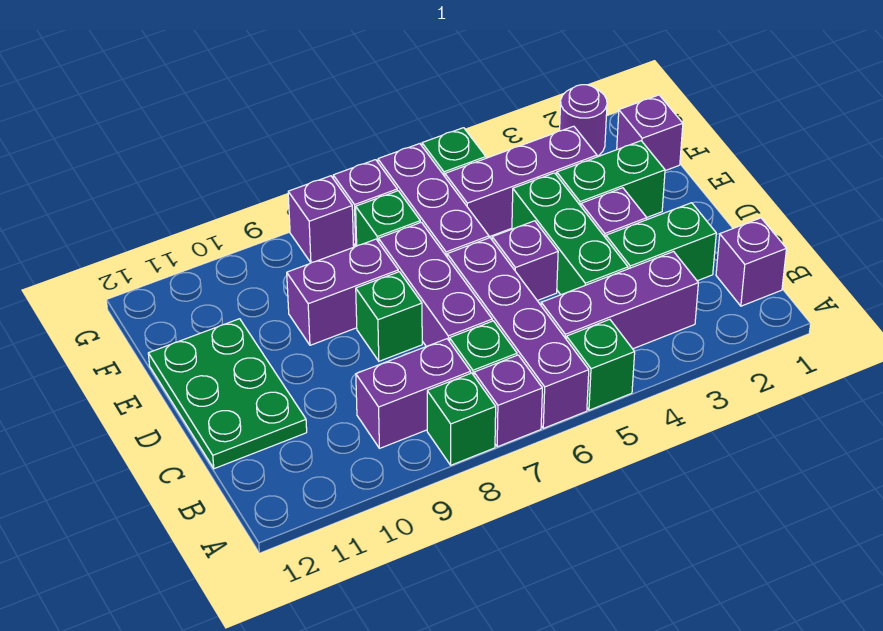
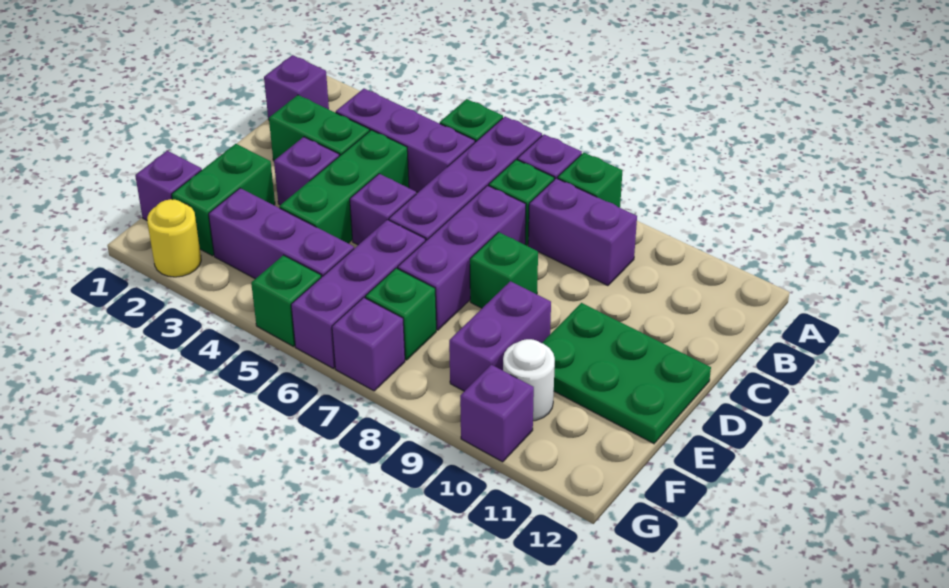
green plate C11:E12 level 1 -> green plate D10:E12 level 1
green brick E2:E3 level 1 -> green brick E2:F2 level 1
purple brick E8:E9 level 1 -> purple brick E9:F9 level 1
none -> white round brick F10 level 1
purple round brick G2 level 1 -> yellow round brick G2 level 1
purple brick G8 level 1 -> purple brick G10 level 1

